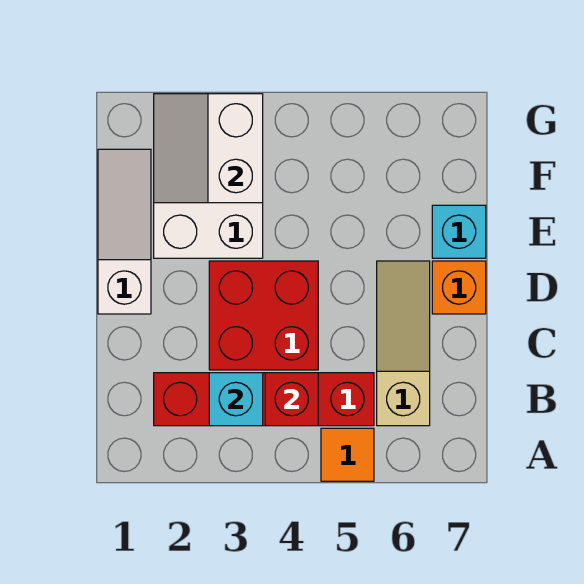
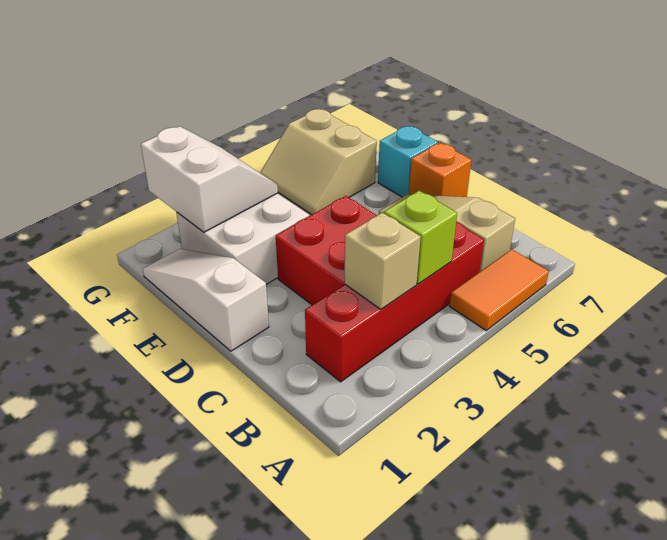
orange tile A5 level 1 -> orange tile A5:A6 level 1
cyan brick B3 level 2 -> tan brick B3 level 2
red brick B4 level 2 -> lime brick B4 level 2
white slope F2:G3 level 2 top 3 -> white slope F2:G3 level 2 top 2
none -> tan slope F5:G6 level 1 top 6

